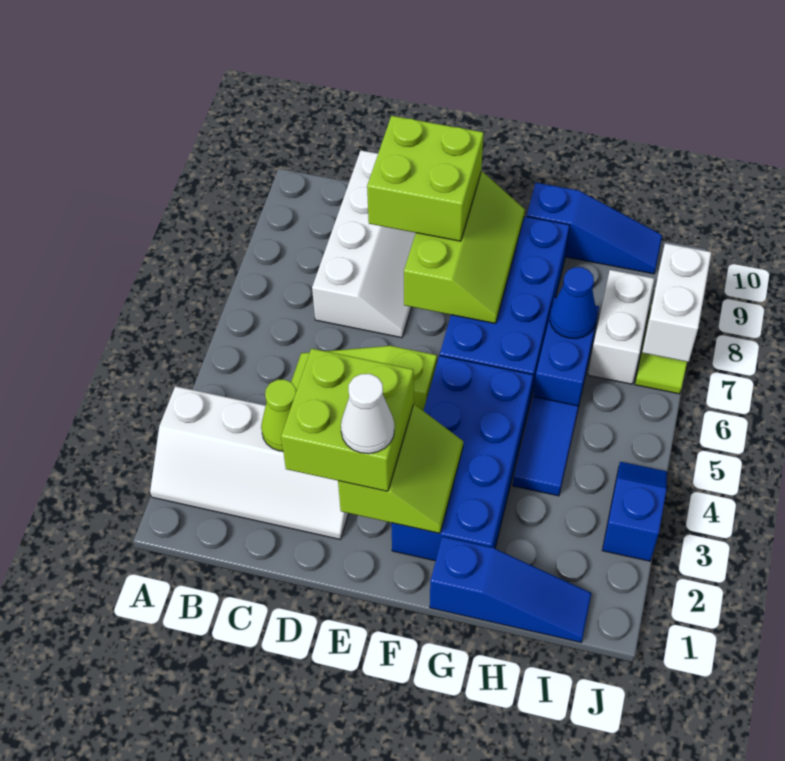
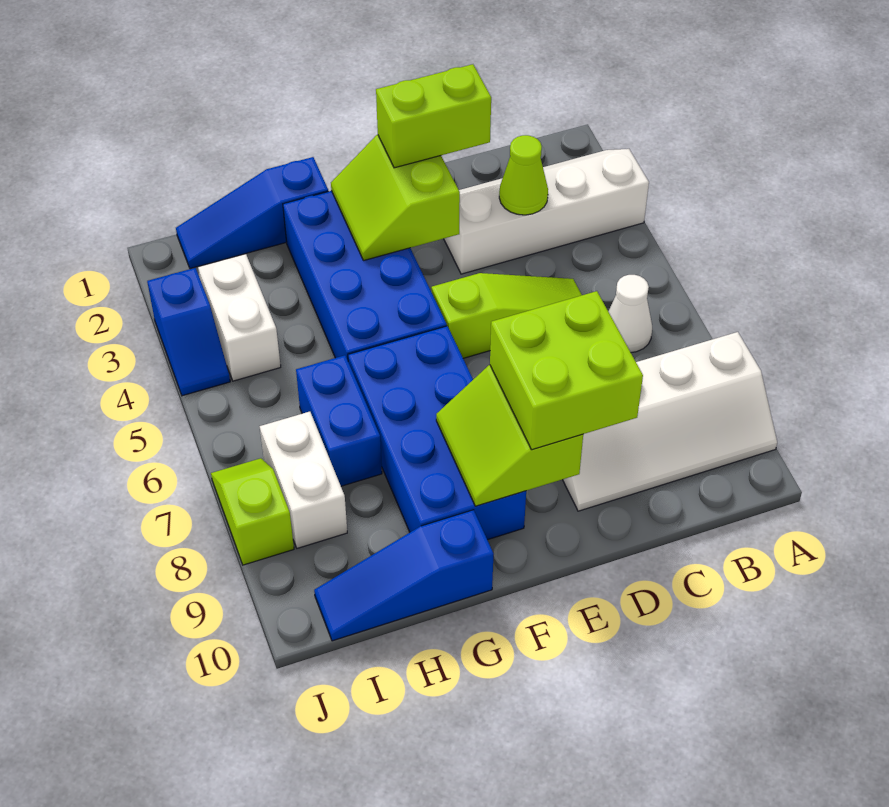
white slope C7:D10 level 1 top C -> white slope A8:D9 level 1 top 8
lime brick D2:E3 level 3 -> lime brick D2:E2 level 3
white cone E2 level 4 -> white cone B6 level 1
lime slope E7:F9 level 2 top E -> lime slope E8:F9 level 2 top E
blue tile H4:H5 level 1 -> none
blue cone H7 level 2 -> none
white brick J7:J8 level 2 -> white brick I3:I4 level 1

